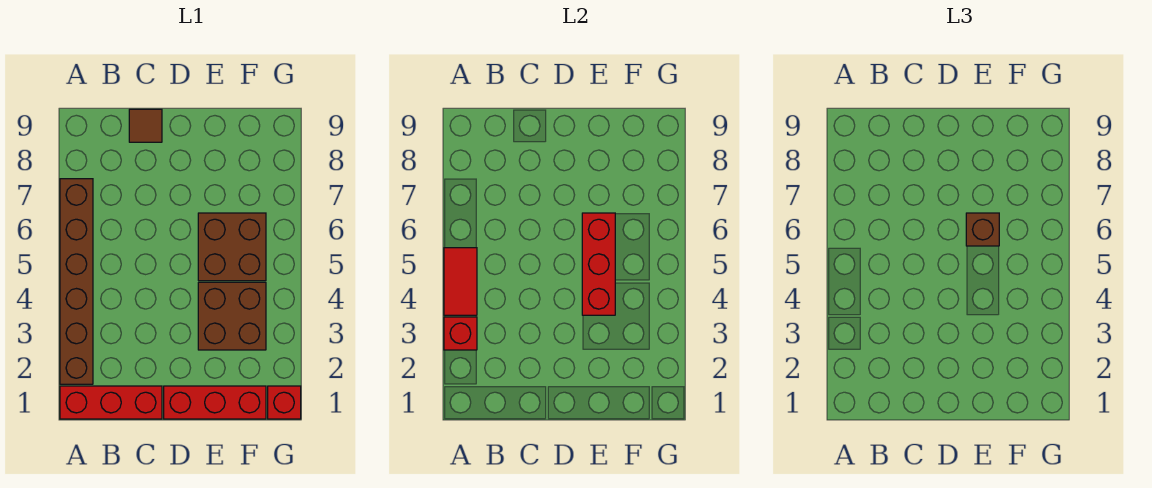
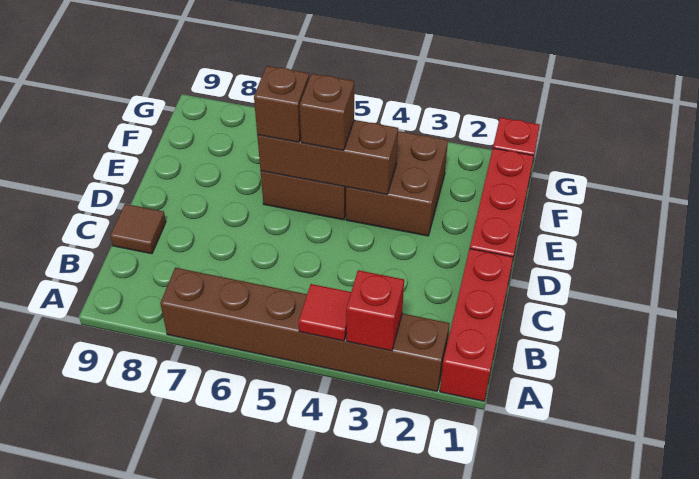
red tile A4:A5 level 2 -> red tile A4 level 2
red brick E4:E6 level 2 -> brown brick E4:E6 level 2
none -> brown brick E5 level 3

